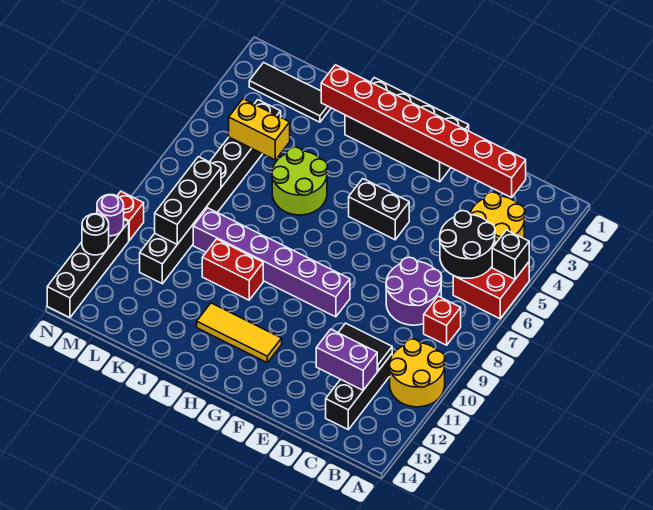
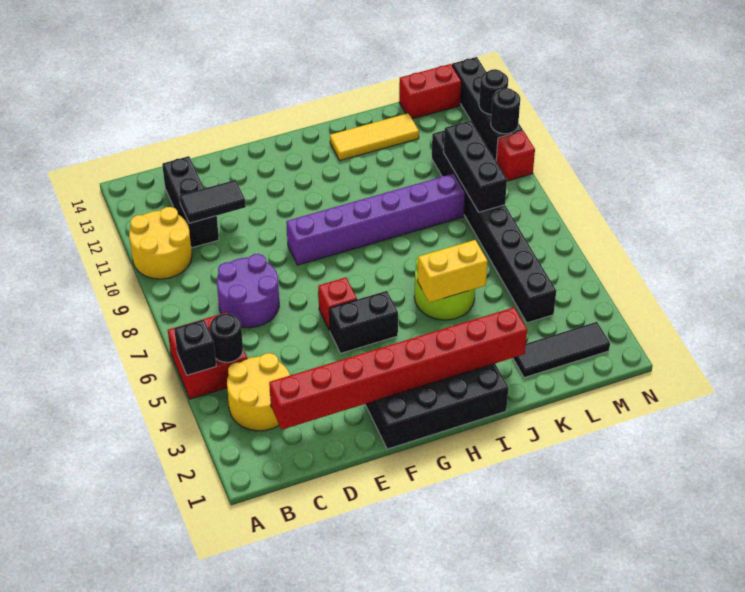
black round brick B5:C6 level 2 -> black round brick B5 level 2
red brick B8 level 1 -> red brick F6 level 1
purple brick C12:D12 level 2 -> none
yellow tile G12:I12 level 1 -> yellow tile I13:K13 level 1
red brick I10:J10 level 1 -> red brick L14:M14 level 1
yellow brick K5:L5 level 2 -> yellow brick I5:J5 level 2
purple round brick N11 level 2 -> black round brick N11 level 2

